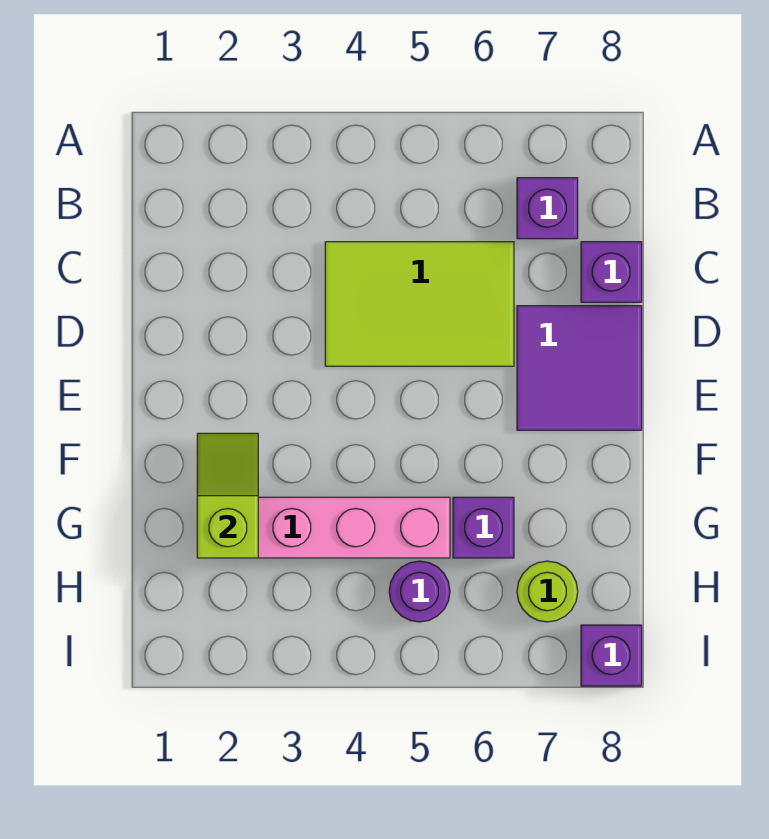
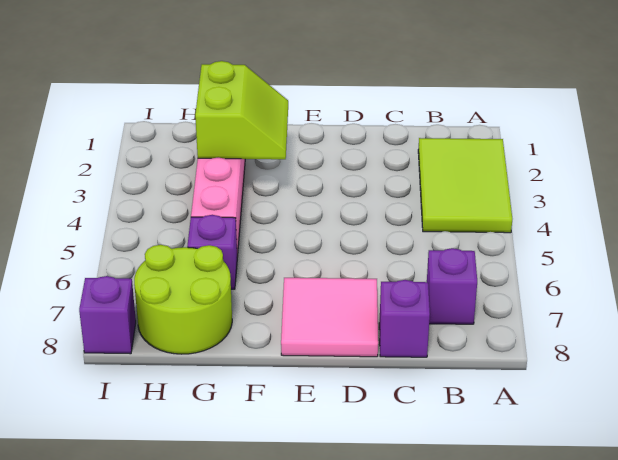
lime tile C4:D6 level 1 -> lime tile A2:B4 level 1
purple tile D7:E8 level 1 -> pink tile D7:E8 level 1
lime slope F2:G2 level 2 top G -> lime slope F2:G3 level 2 top G
purple round brick H5 level 1 -> none
lime round brick H7 level 1 -> lime round brick G7:H8 level 1

